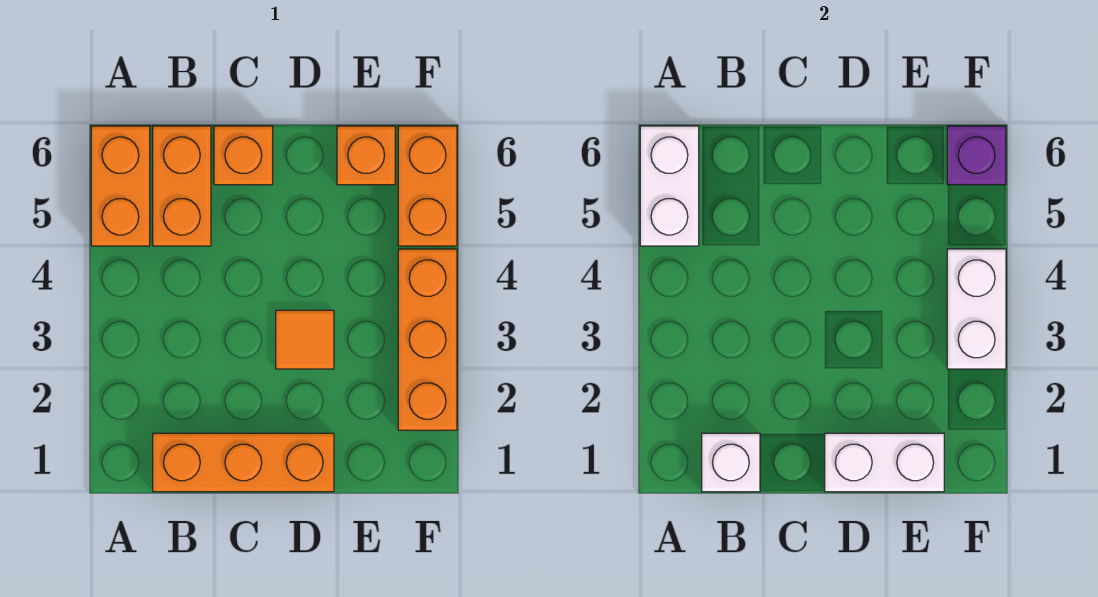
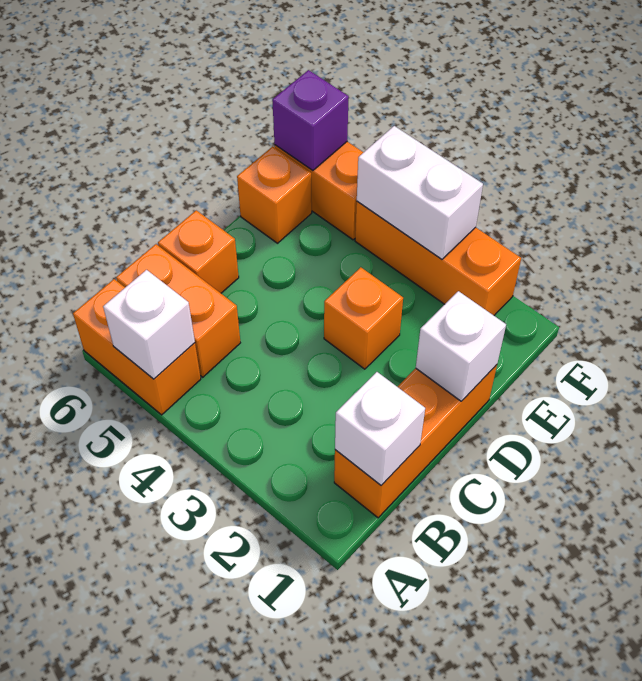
white brick A5:A6 level 2 -> white brick A5 level 2
white brick D1:E1 level 2 -> white brick D1 level 2
orange tile D3 level 1 -> orange brick D3 level 1

